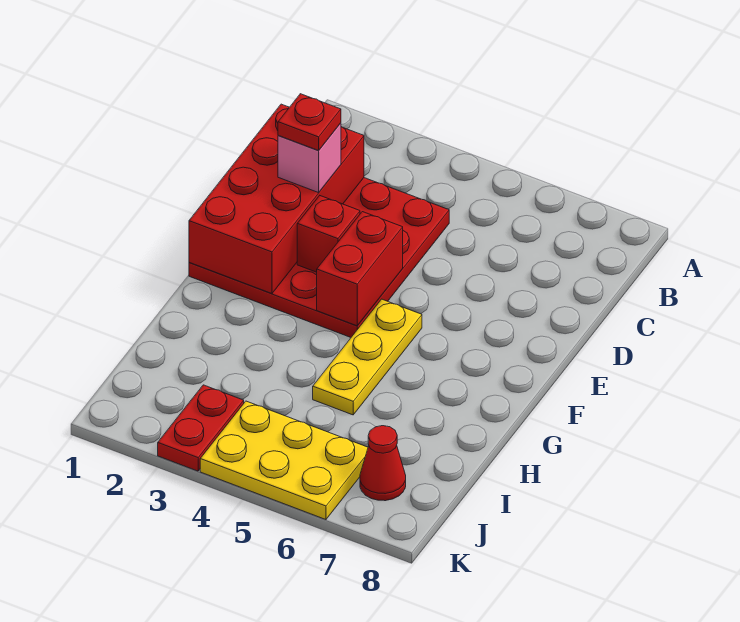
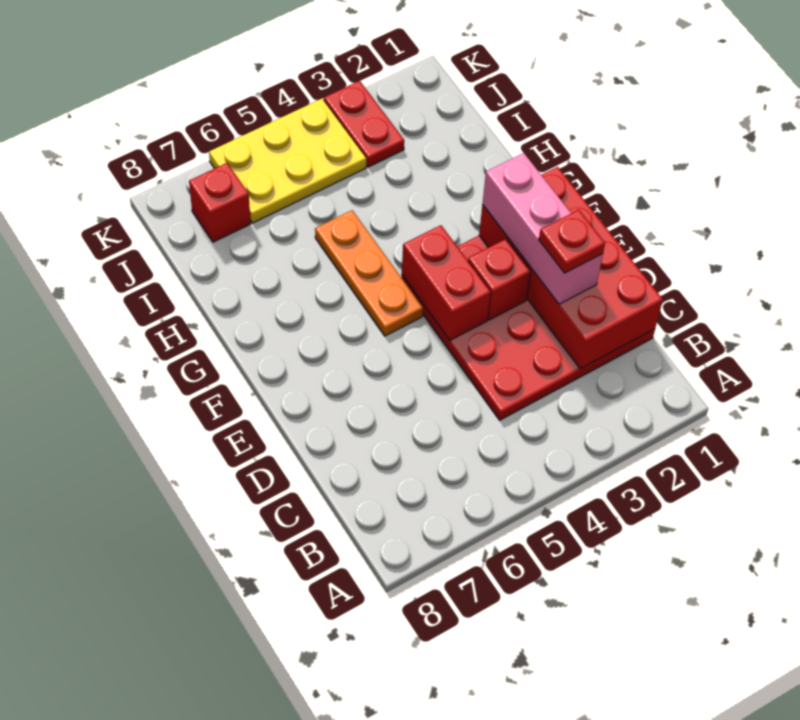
pink brick D2 level 3 -> pink brick D2:F2 level 3
yellow plate F5:H5 level 1 -> orange plate F5:H5 level 1
red cone J7 level 1 -> red brick J7 level 1

